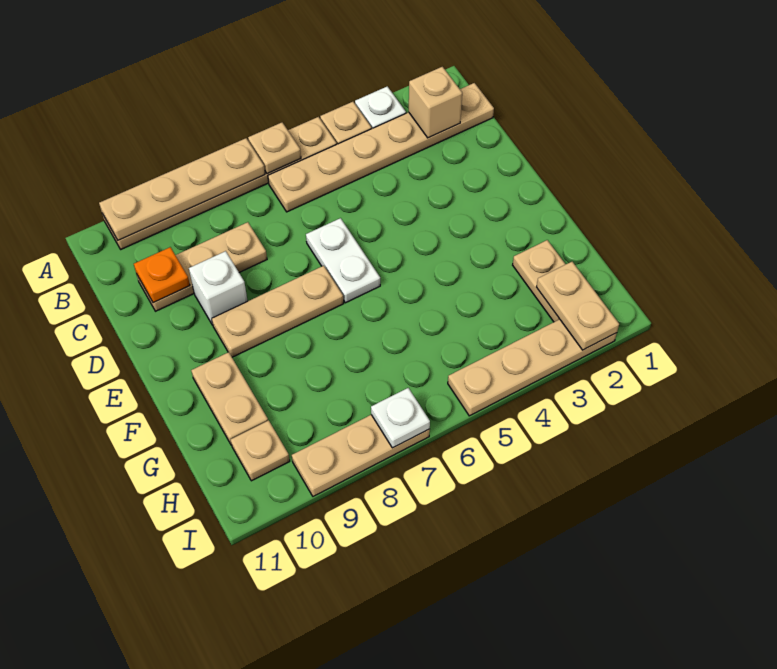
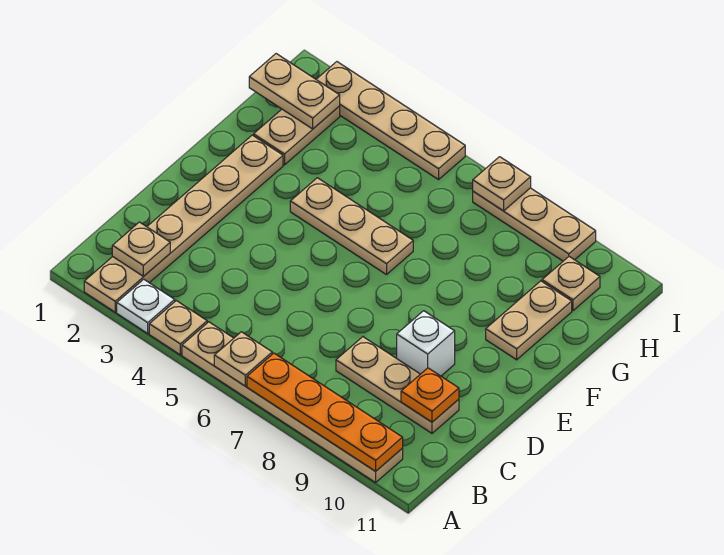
tan plate A7:A10 level 2 -> orange plate A7:A10 level 2
tan plate B1:B6 level 1 -> tan plate A2:F2 level 1
tan brick B2 level 2 -> tan plate B2 level 2
white plate D6:E6 level 1 -> none
tan plate E7:E9 level 1 -> tan plate F4:F6 level 1
tan plate H2:I2 level 2 -> tan plate H1:H2 level 2
white plate I7 level 2 -> tan plate I7 level 2

